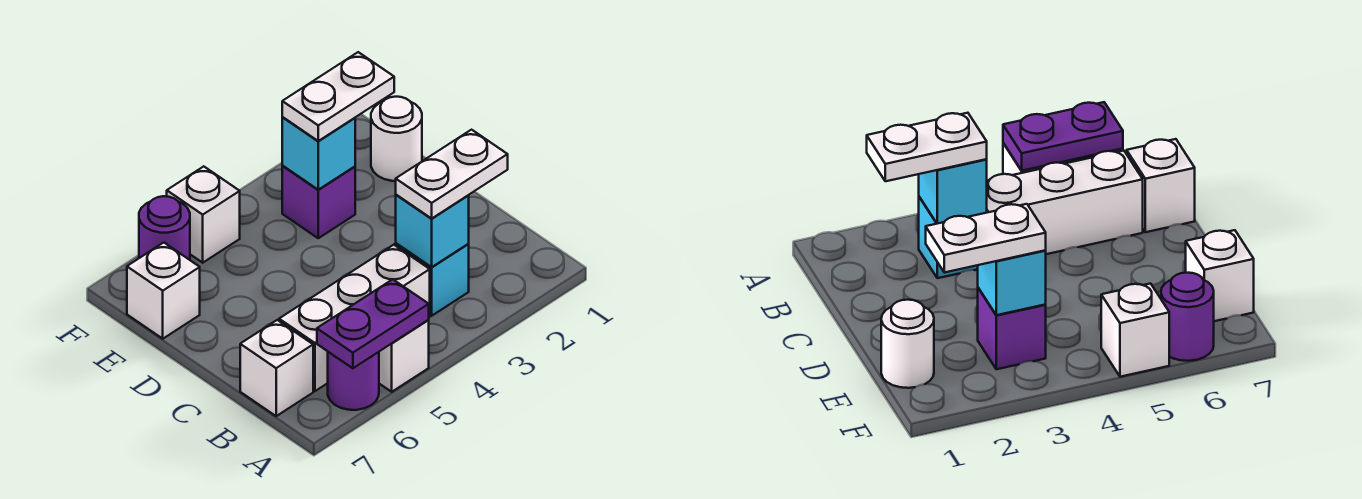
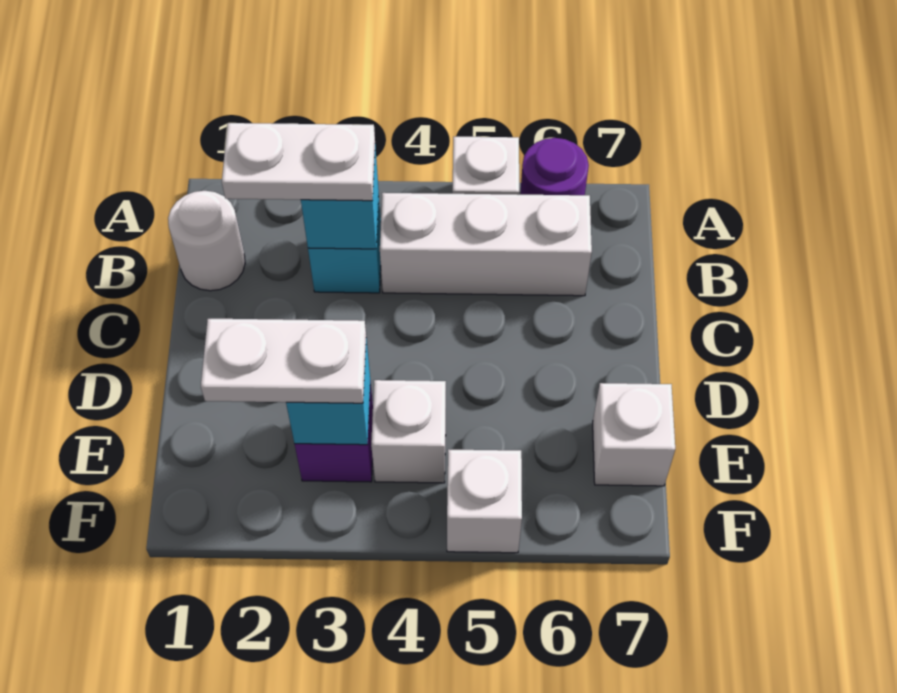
purple plate A5:A6 level 2 -> none
white brick B7 level 1 -> white brick E4 level 1
white round brick E1 level 1 -> white round brick B1 level 1
purple round brick F6 level 1 -> none

